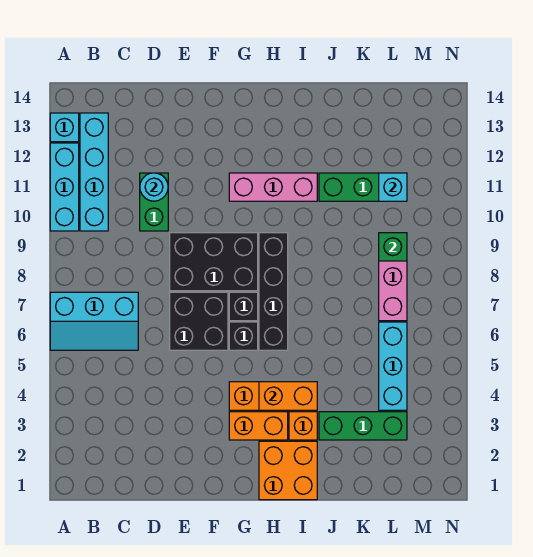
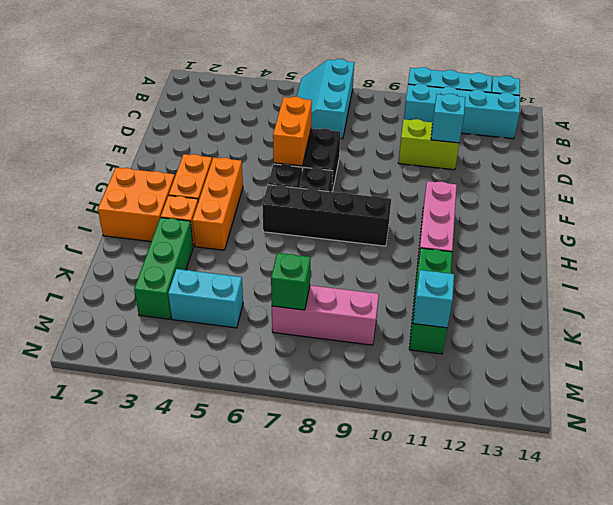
green brick D10:D11 level 1 -> lime brick D10:D11 level 1
cyan round brick D11 level 2 -> cyan brick D11 level 2
black brick E8:G9 level 1 -> none
orange brick H4:I4 level 2 -> orange brick E6:F6 level 2
cyan brick L4:L6 level 1 -> cyan brick L4:L5 level 1
green brick L9 level 2 -> green brick L7 level 2

